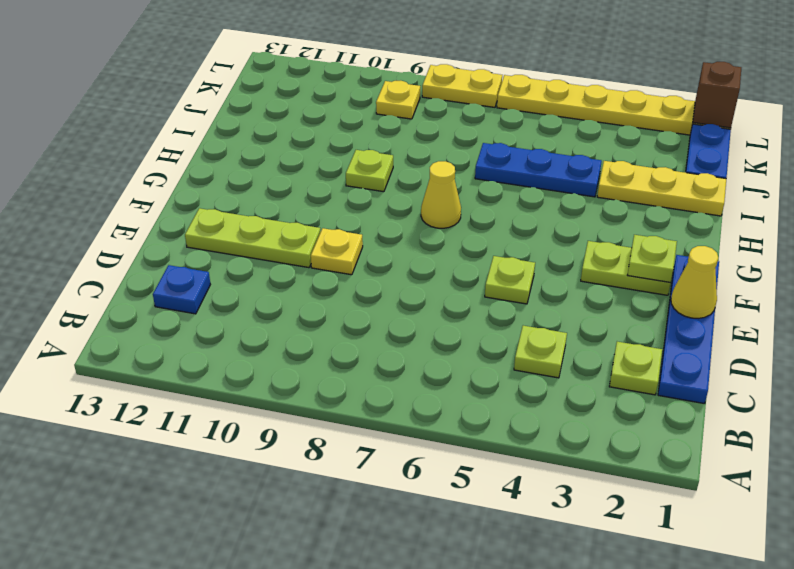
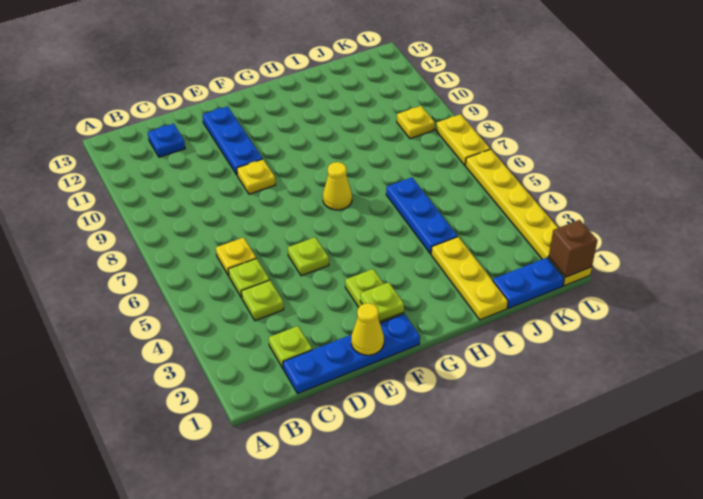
none -> yellow plate C6 level 1
lime plate E10:E12 level 1 -> blue plate E10:E12 level 1
lime plate H9 level 1 -> lime plate C5 level 1

